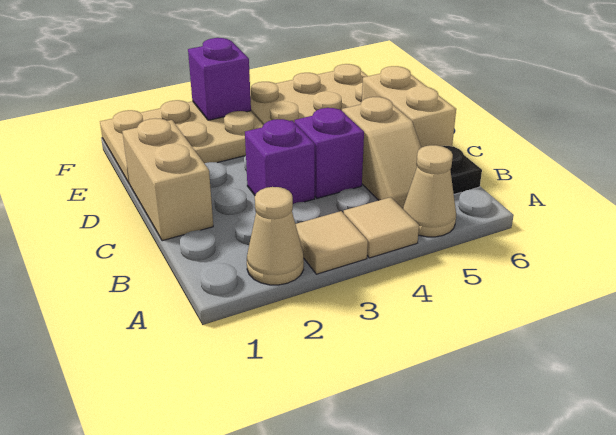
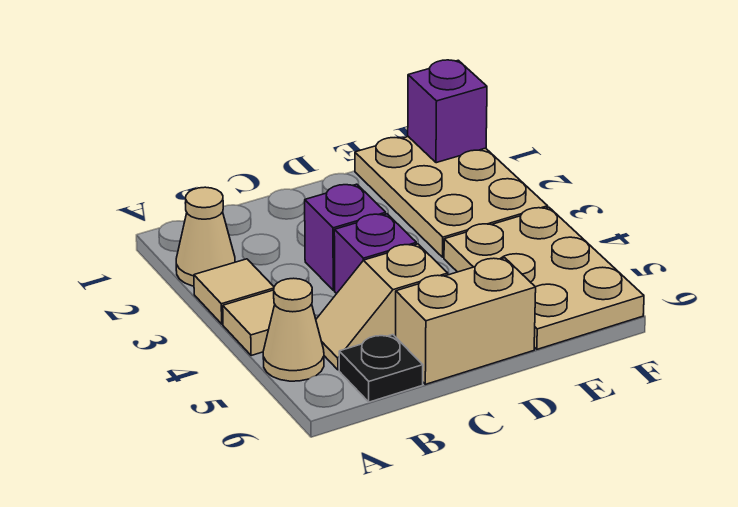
tan brick C1:D1 level 1 -> none
purple brick F3 level 2 -> purple brick F1 level 2

